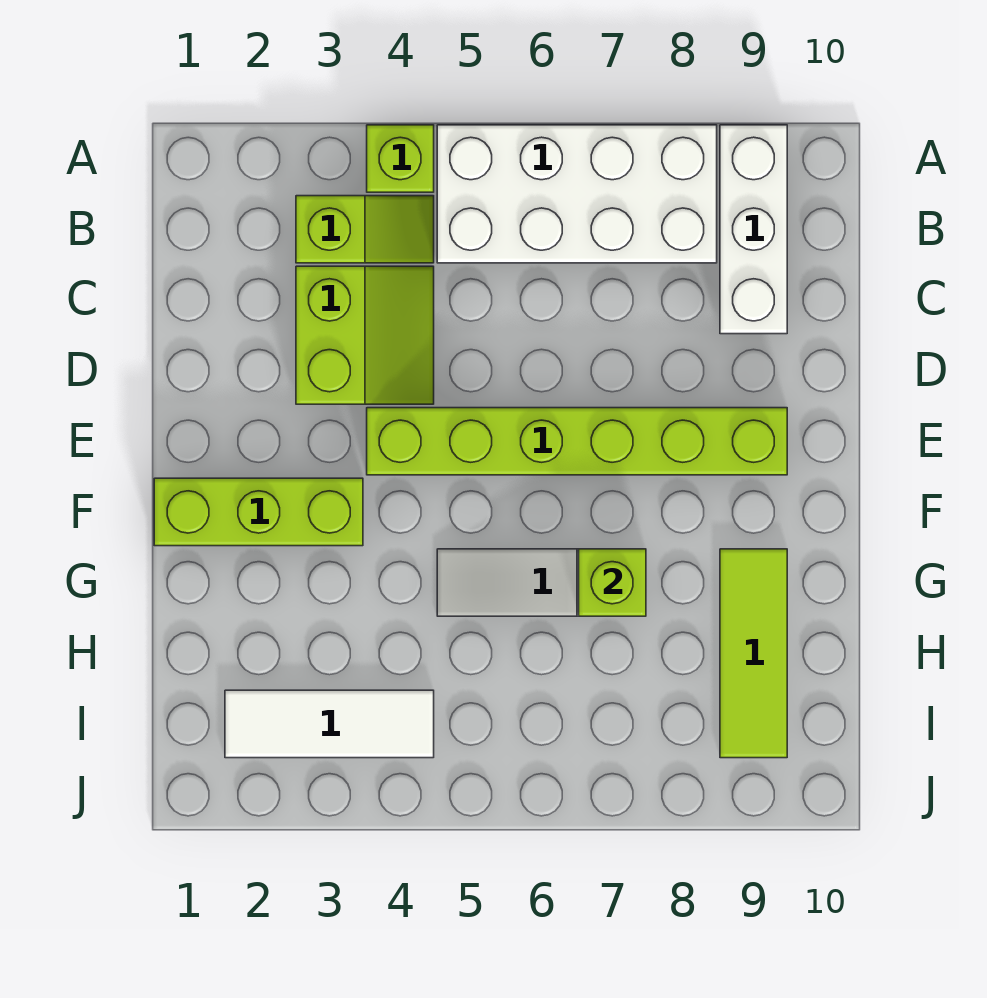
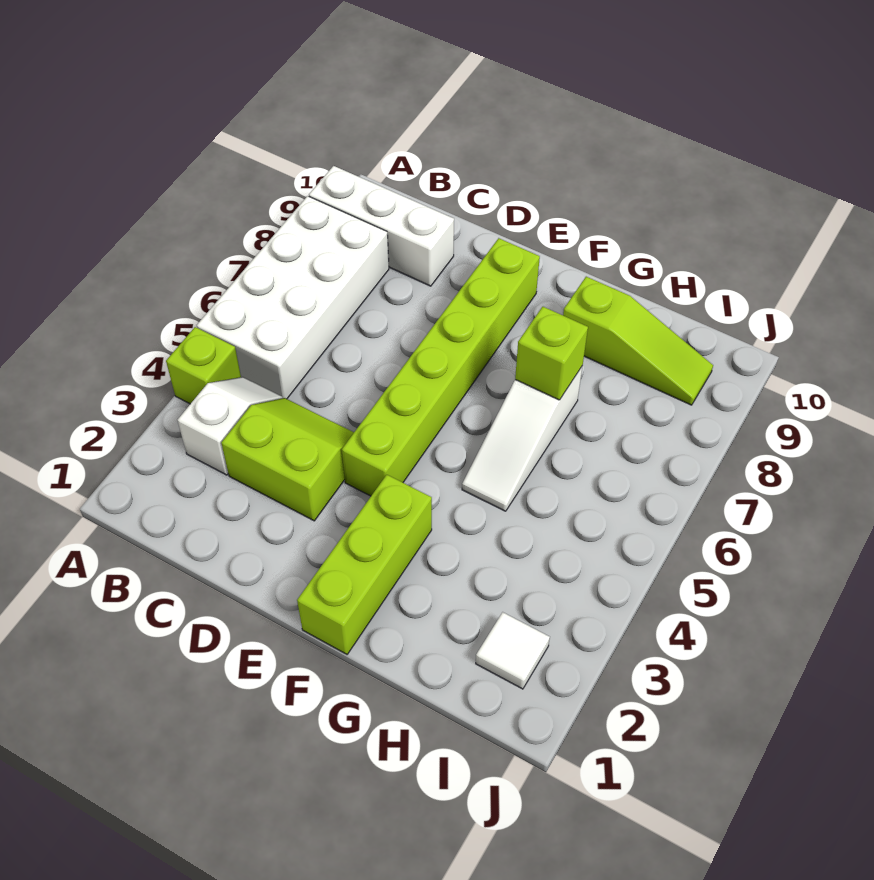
lime slope B3:B4 level 1 top 3 -> white slope B3:B4 level 1 top 3
lime tile G9:I9 level 1 -> lime slope G9:I9 level 1 top G
white tile I2:I4 level 1 -> white tile I2 level 1

